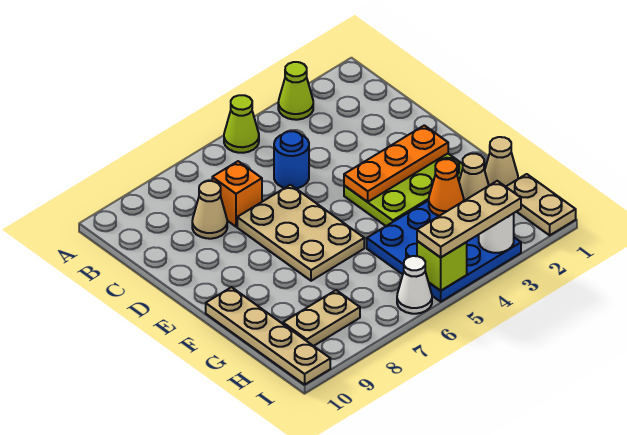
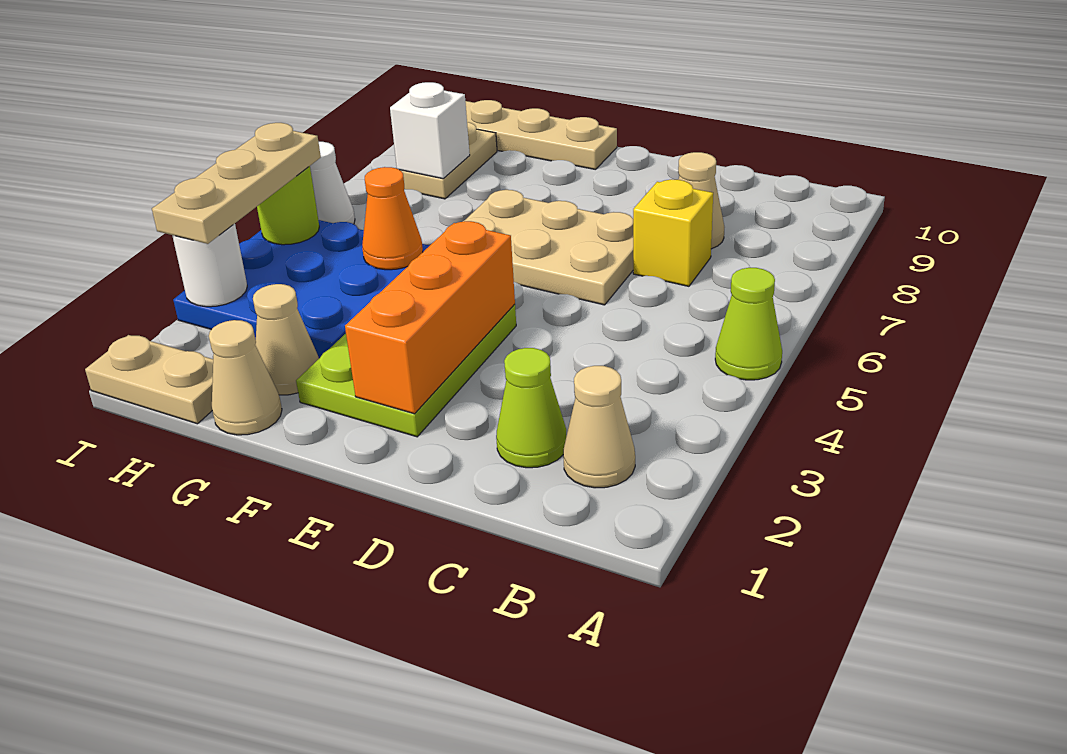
lime cone A3 level 1 -> lime cone C2 level 1
none -> tan cone B2 level 1
blue round brick C5 level 1 -> none
orange brick C7 level 1 -> yellow brick C7 level 1
orange plate E2:E4 level 2 -> orange brick E2:E4 level 2
orange cone G3 level 2 -> orange cone G5 level 2
none -> white brick H8 level 2
lime brick I5 level 2 -> lime round brick I5 level 2

